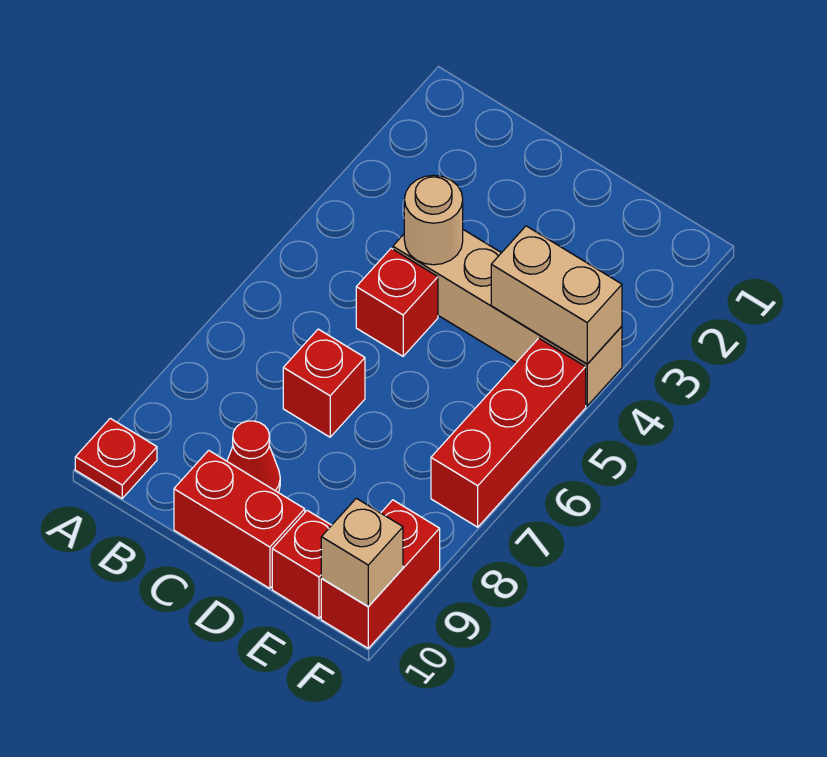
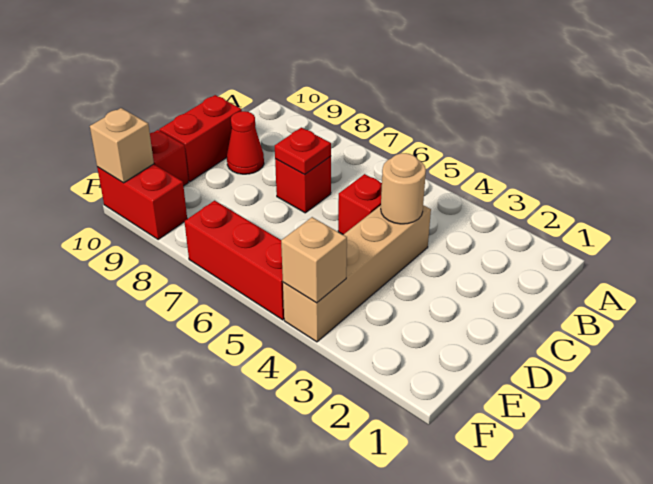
red plate A10 level 1 -> red plate C7 level 2
tan brick E4:F4 level 2 -> tan brick F4 level 2

